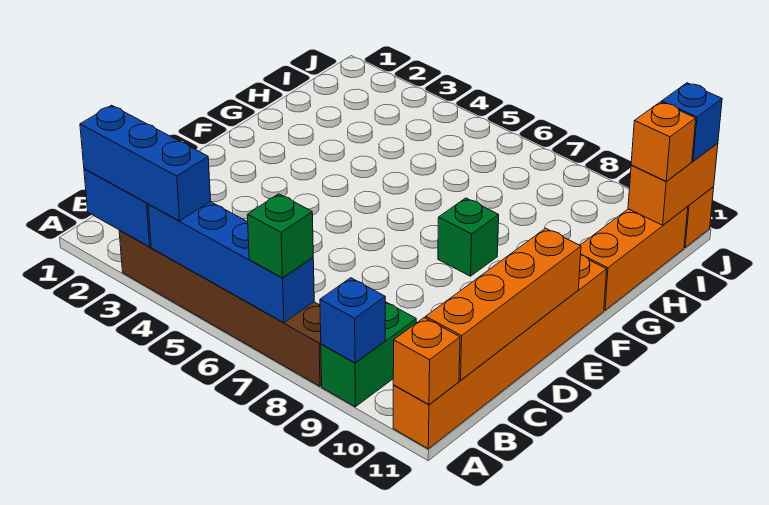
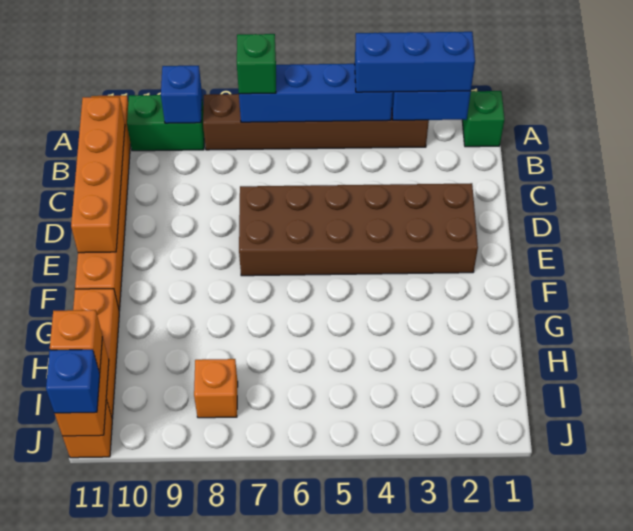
green brick A9:B9 level 1 -> green brick A9:A10 level 1
orange brick A11 level 2 -> orange brick I8 level 1
none -> brown brick D2:E7 level 1
green brick F8 level 1 -> green brick A1 level 1

